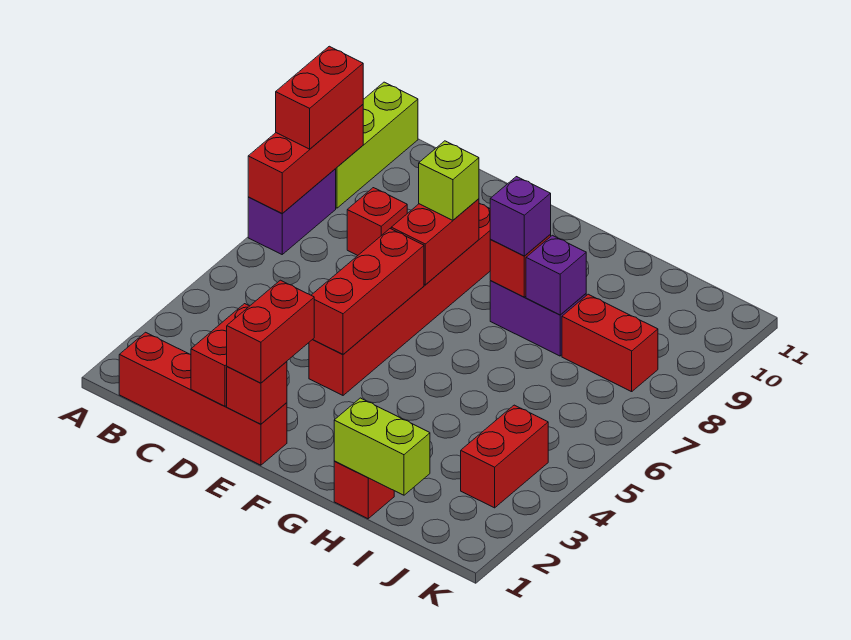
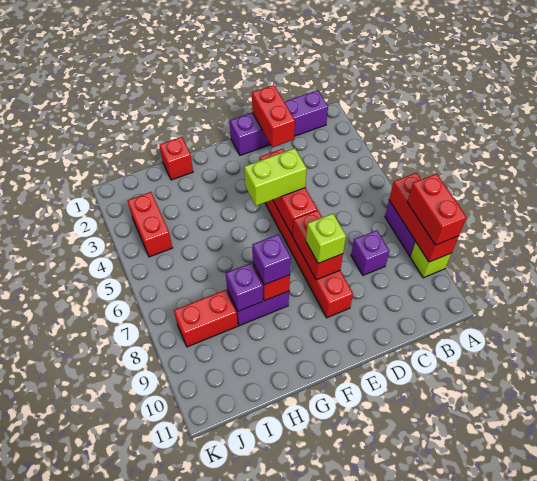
lime brick A9:A11 level 1 -> lime brick A9 level 1
red brick B1:E1 level 1 -> purple brick B1:E1 level 1
red brick C8 level 1 -> purple brick C8 level 1
red brick E1 level 2 -> none
red brick E1:E2 level 3 -> none
lime brick H1:I1 level 2 -> lime brick E5:F5 level 3

